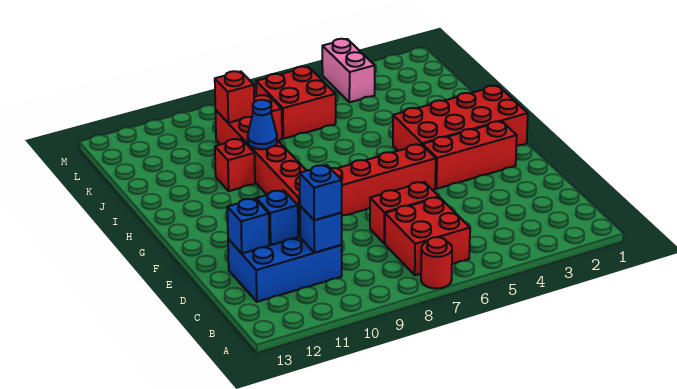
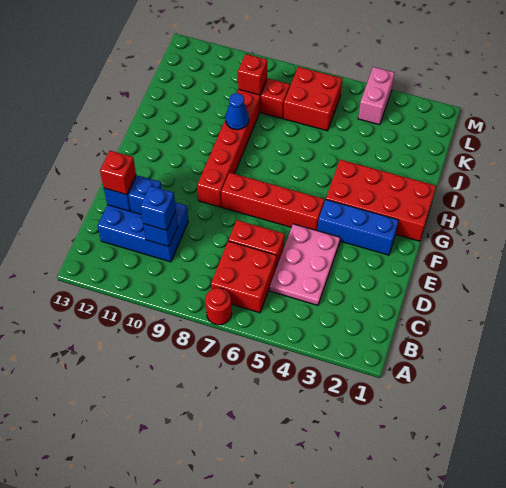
none -> pink plate C4:E5 level 1
red brick F2:F4 level 1 -> blue brick F2:F4 level 1
red brick I10 level 1 -> red brick D12 level 3

